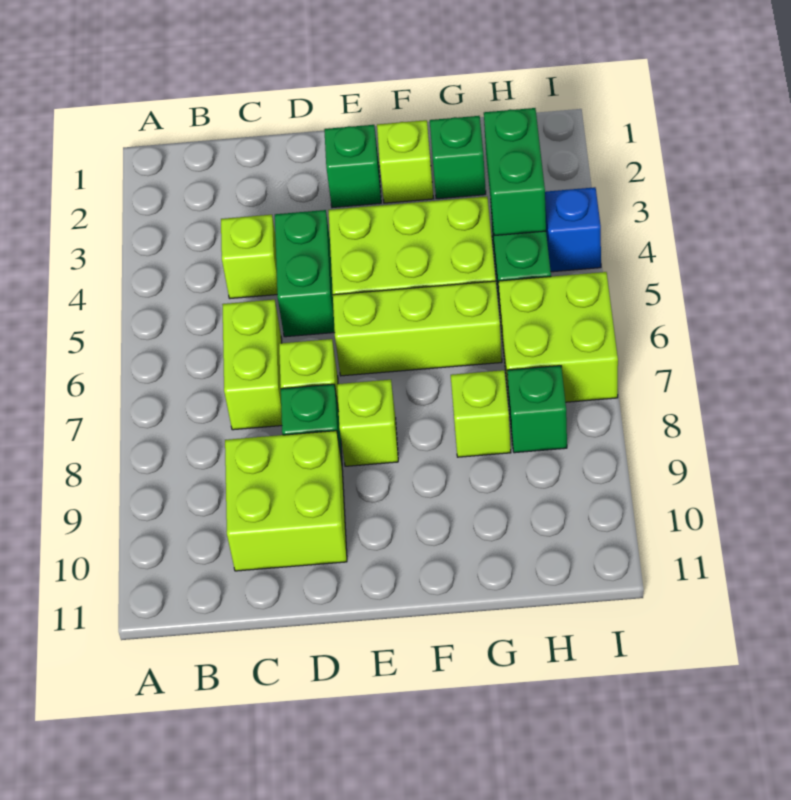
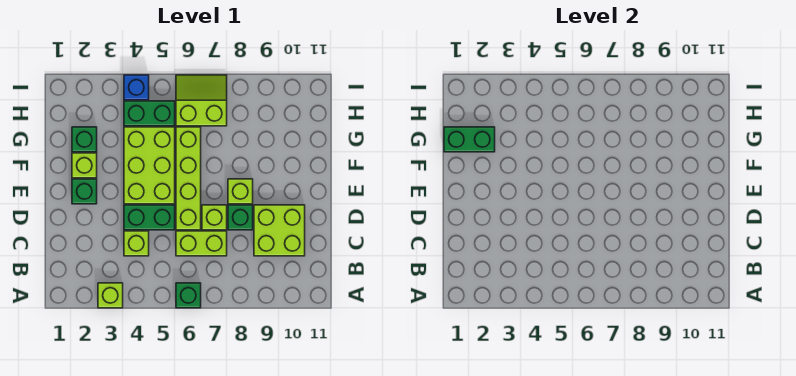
lime brick E6:G6 level 1 -> lime brick D6:G6 level 1
lime brick G8 level 1 -> lime brick A3 level 1
green brick H3:H4 level 2 -> green brick G1:G2 level 2
lime brick H6:I7 level 1 -> lime slope H6:I7 level 1 top H
green brick H8 level 1 -> green brick A6 level 1

